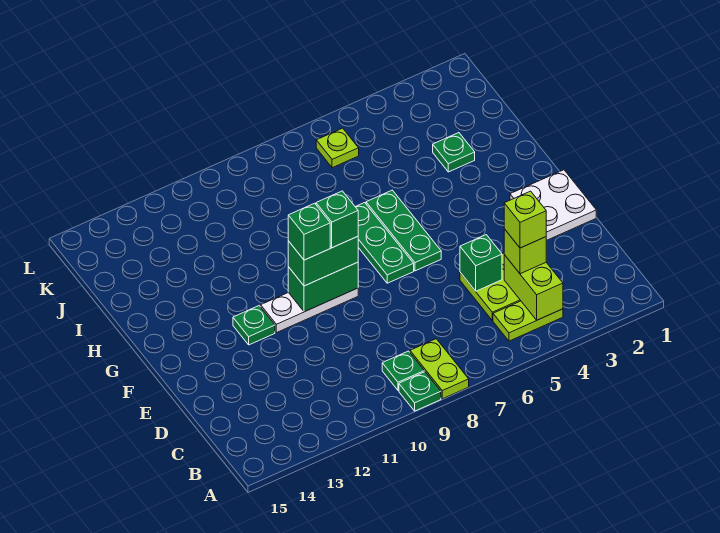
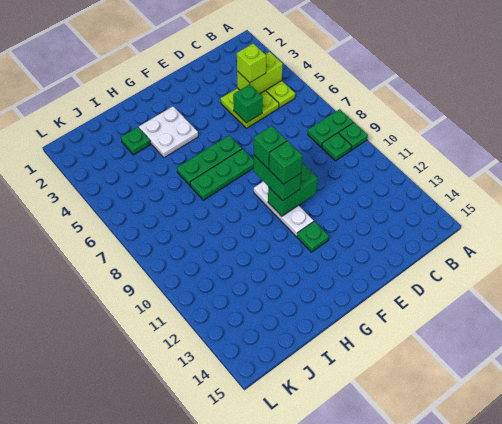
lime plate A8:B8 level 1 -> green plate A8:B8 level 1
lime brick C4 level 4 -> none
white plate E1:F2 level 1 -> white plate G3:H4 level 1
green brick F9:F10 level 2 -> green brick E10:F10 level 2
lime plate K6 level 1 -> none

